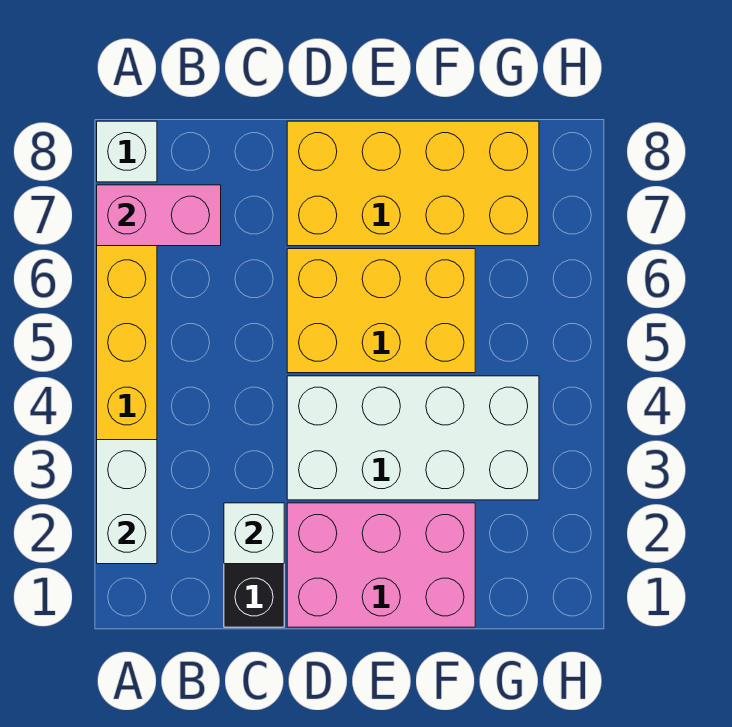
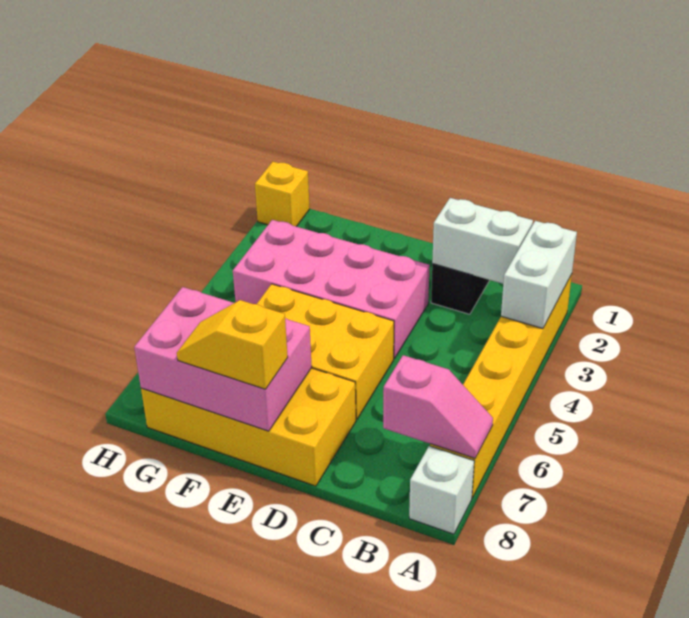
pink brick A7:B7 level 2 -> pink slope A7:B7 level 2 top B
white brick C2 level 2 -> white brick B2:C2 level 2
pink brick D1:F2 level 1 -> pink brick E7:G8 level 2
white brick D3:G4 level 1 -> pink brick D3:G4 level 1
none -> yellow slope E8:F8 level 3 top E
none -> yellow brick H1 level 1

